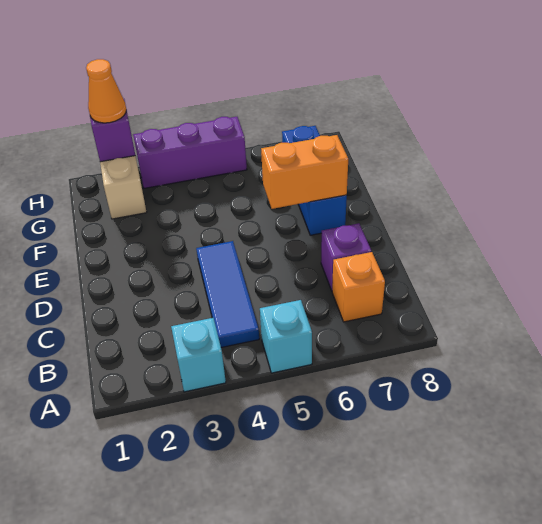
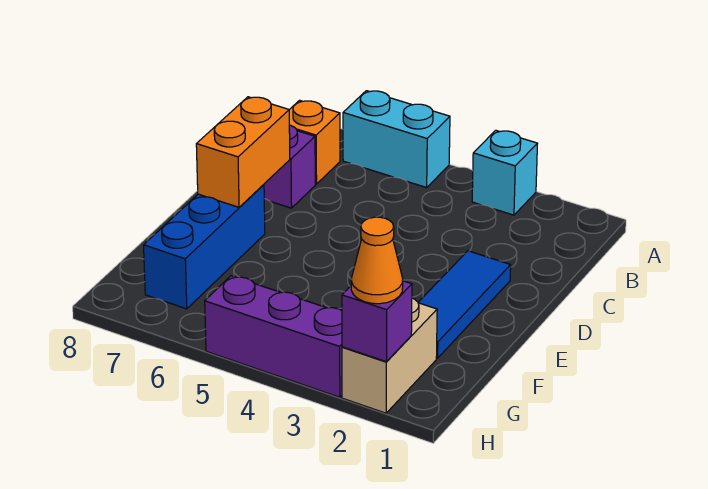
cyan brick A5 level 1 -> cyan brick A5:A6 level 1
blue tile B4:D4 level 1 -> blue tile D2:F2 level 1
orange brick E6:E7 level 2 -> orange brick D7:E7 level 2

